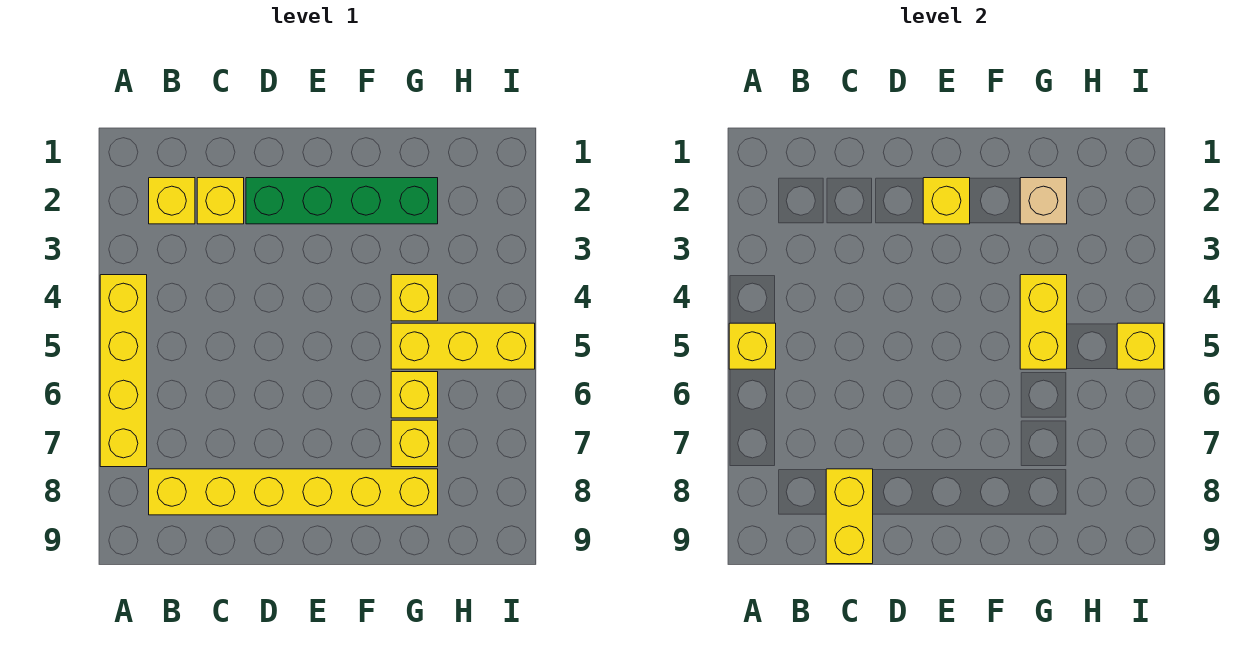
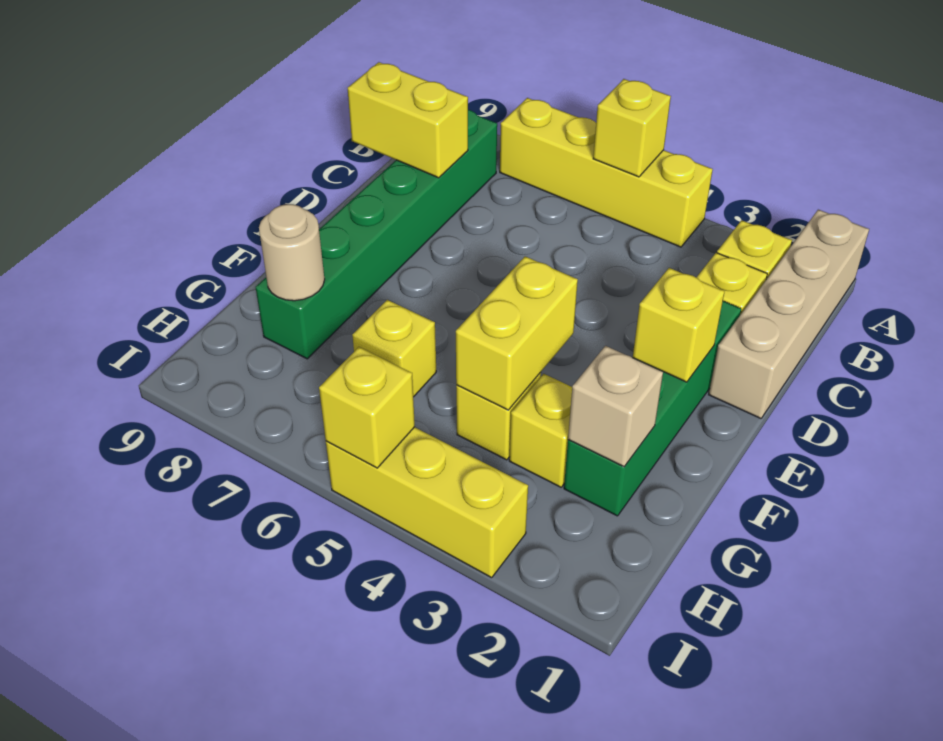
none -> tan brick A1:D1 level 1
yellow brick B8:G8 level 1 -> green brick B8:G8 level 1
yellow brick G4:G5 level 2 -> yellow brick F4:G4 level 2
yellow brick G5:I5 level 1 -> yellow brick I3:I5 level 1
yellow brick G7 level 1 -> yellow brick G3 level 1
none -> tan round brick G8 level 2

